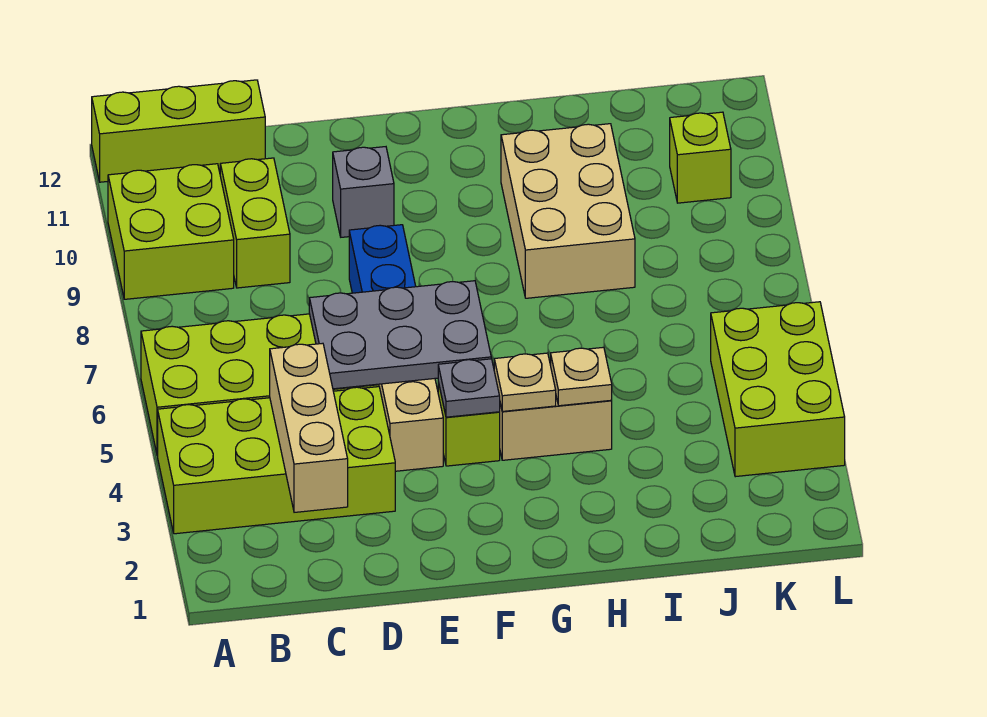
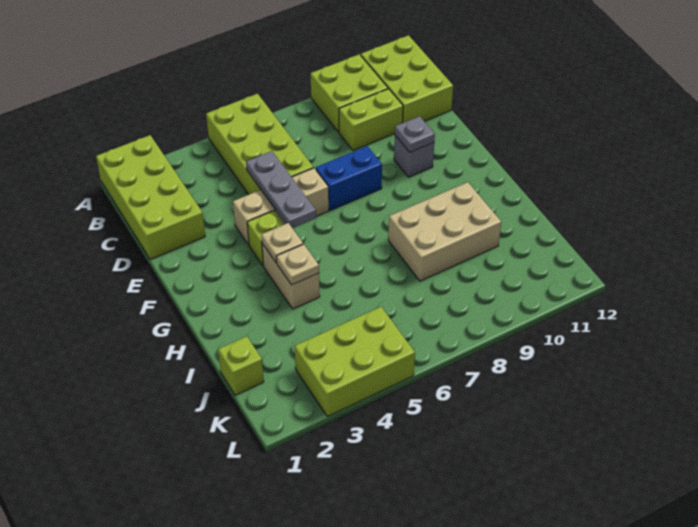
lime brick A3:D4 level 1 -> lime brick A1:D2 level 1
lime brick A12:C12 level 1 -> lime brick A11:C12 level 1
tan brick C2:C4 level 2 -> none
grey plate D5:F6 level 2 -> grey plate D5:F5 level 2
grey plate F4 level 2 -> grey plate E10 level 2
lime brick K10 level 1 -> lime brick J1 level 1

